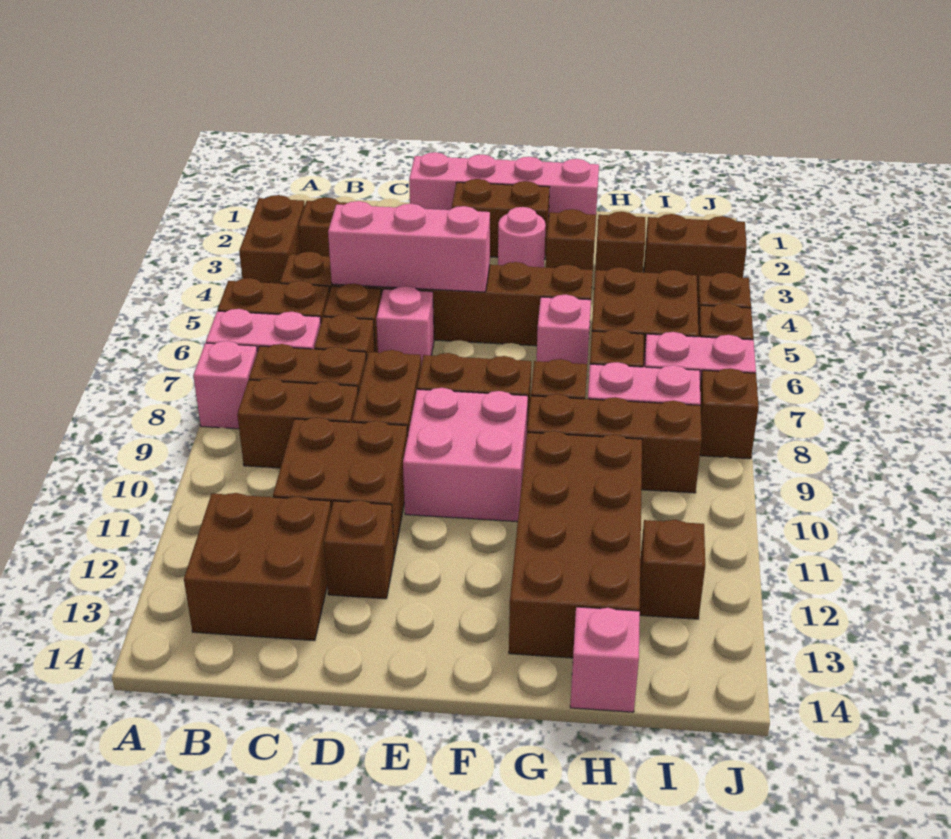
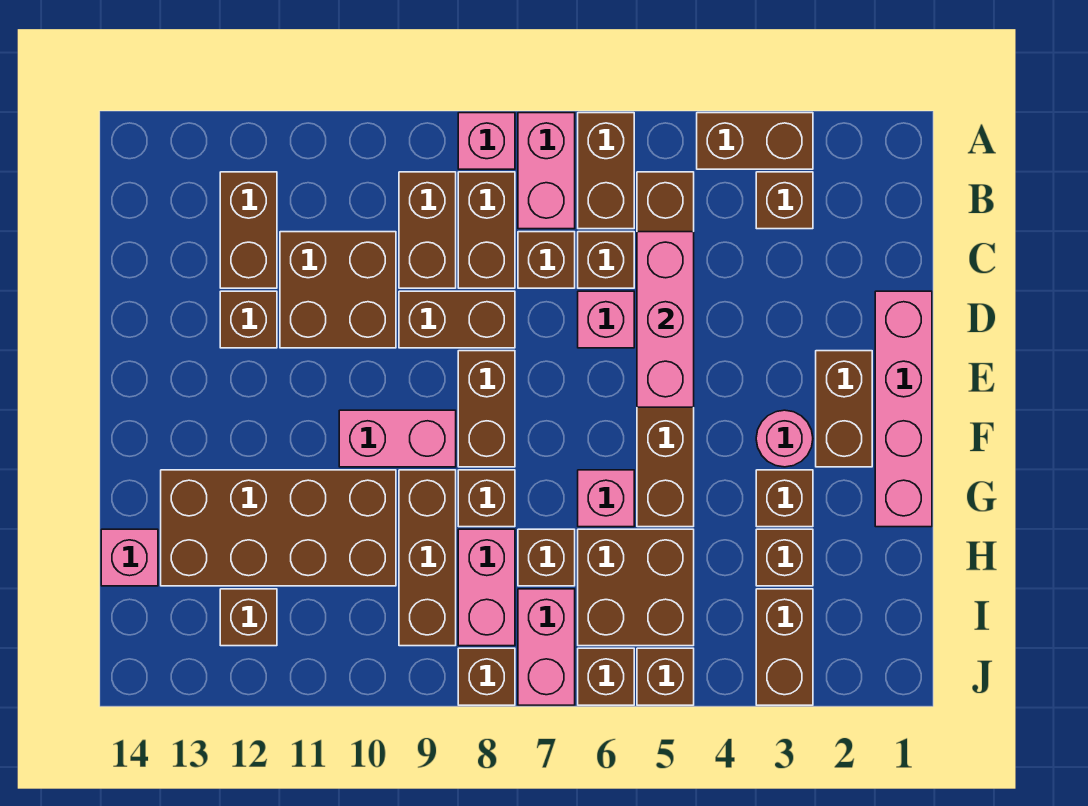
brown brick B12:C13 level 1 -> brown brick B12:C12 level 1
pink brick E9:F10 level 1 -> pink brick F9:F10 level 1

